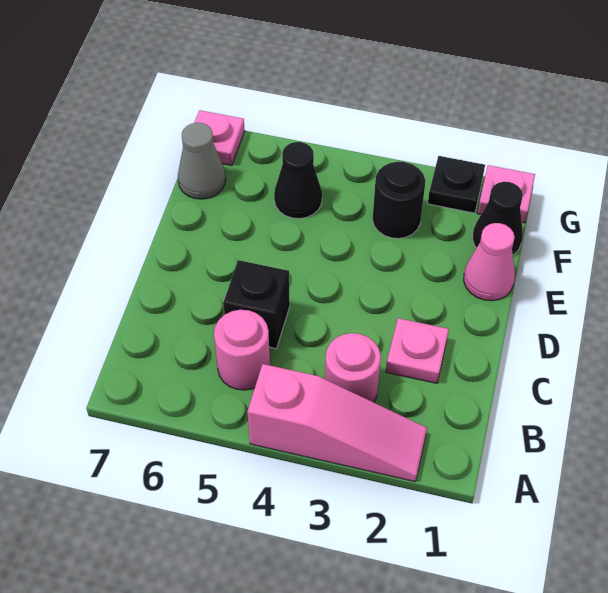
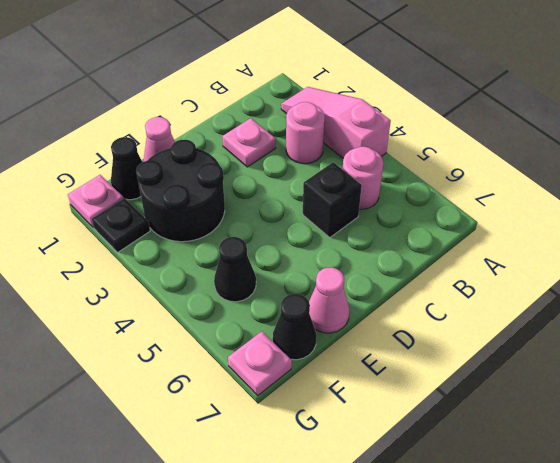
none -> pink cone E7 level 1
black round brick F3 level 1 -> black round brick E2:F3 level 1
grey cone F7 level 1 -> black cone F7 level 1

